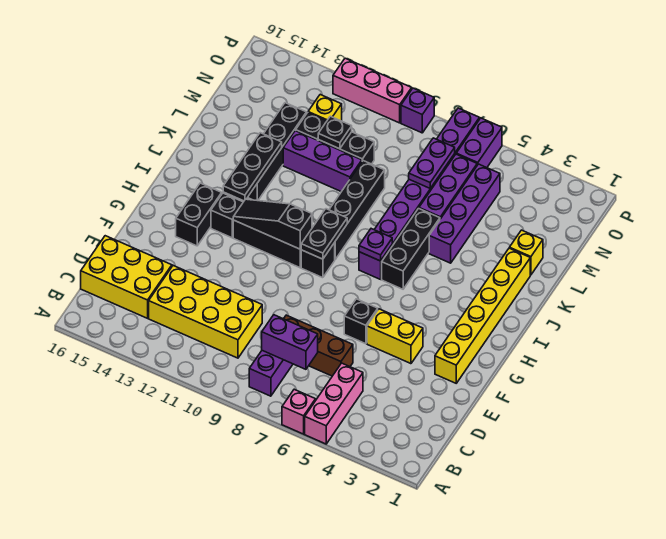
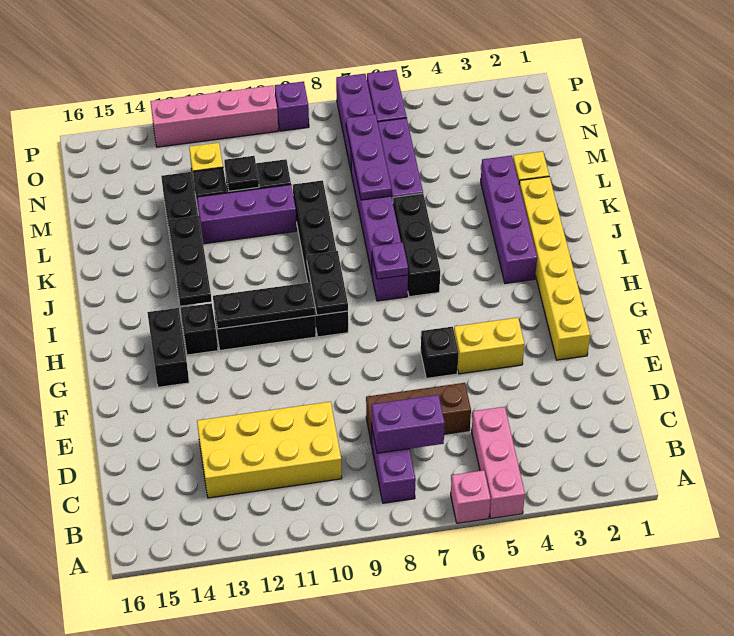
yellow brick C14:D16 level 1 -> none
black slope H10:H12 level 2 top 10 -> black plate H10:H12 level 2
purple brick K5:N5 level 1 -> purple brick I3:L3 level 1
purple plate M7:N7 level 2 -> purple plate L7:N7 level 2
pink brick P10:P12 level 1 -> pink brick P10:P13 level 1

